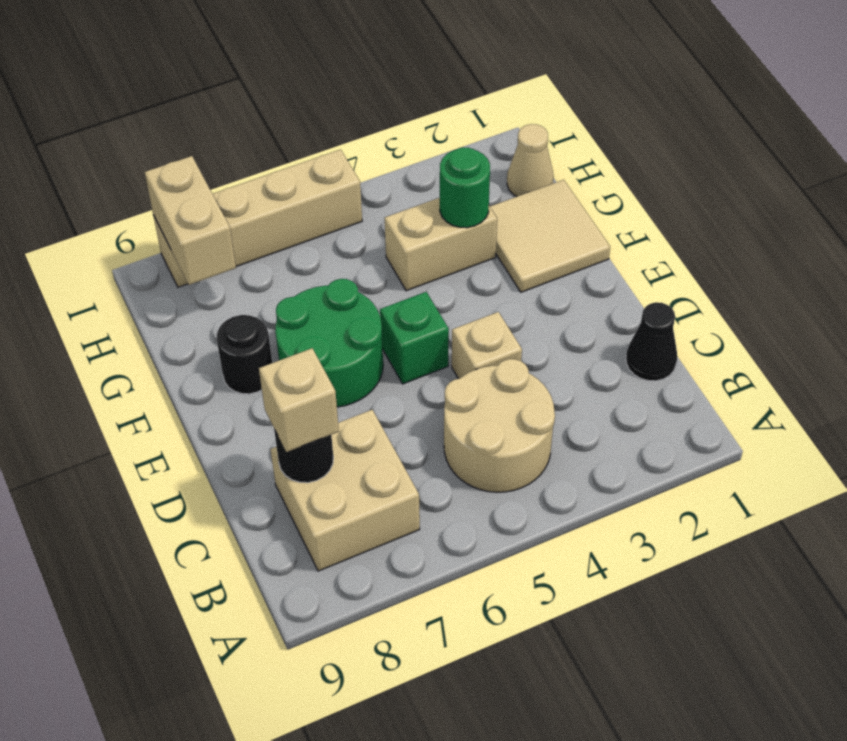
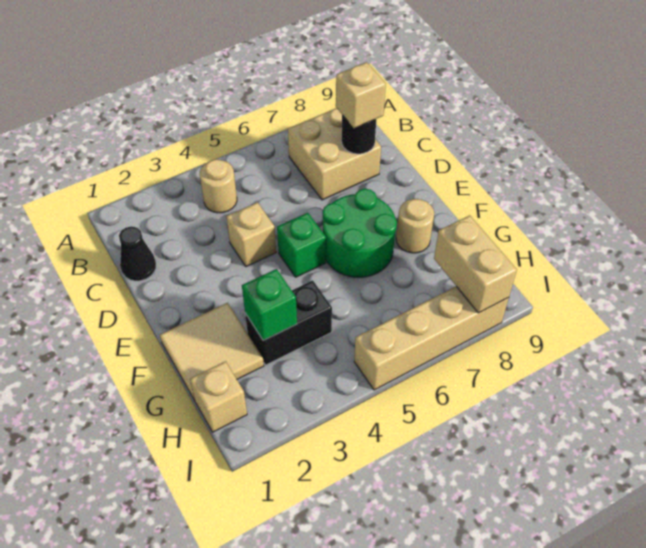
tan round brick B4:C5 level 1 -> tan round brick B4 level 1
black round brick F8 level 1 -> tan round brick F8 level 1
tan brick G3:G4 level 1 -> black brick G3:G4 level 1
green round brick G3 level 2 -> green brick G3 level 2
tan cone H1 level 1 -> tan brick H1 level 1

